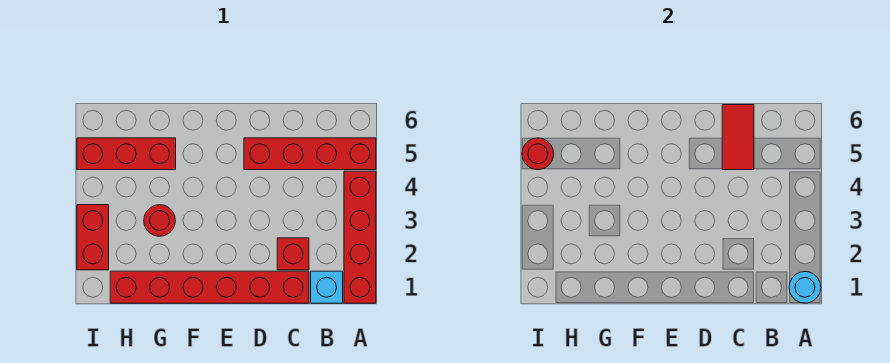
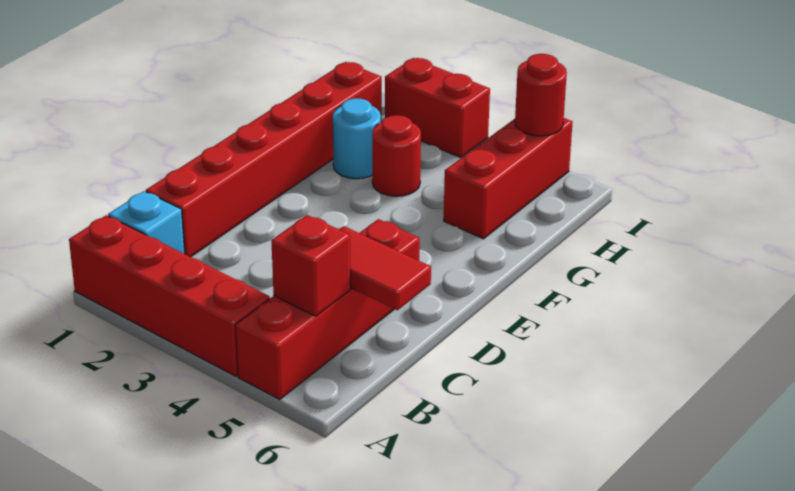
cyan round brick A1 level 2 -> cyan round brick G2 level 1
red brick C2 level 1 -> red brick B5 level 2

